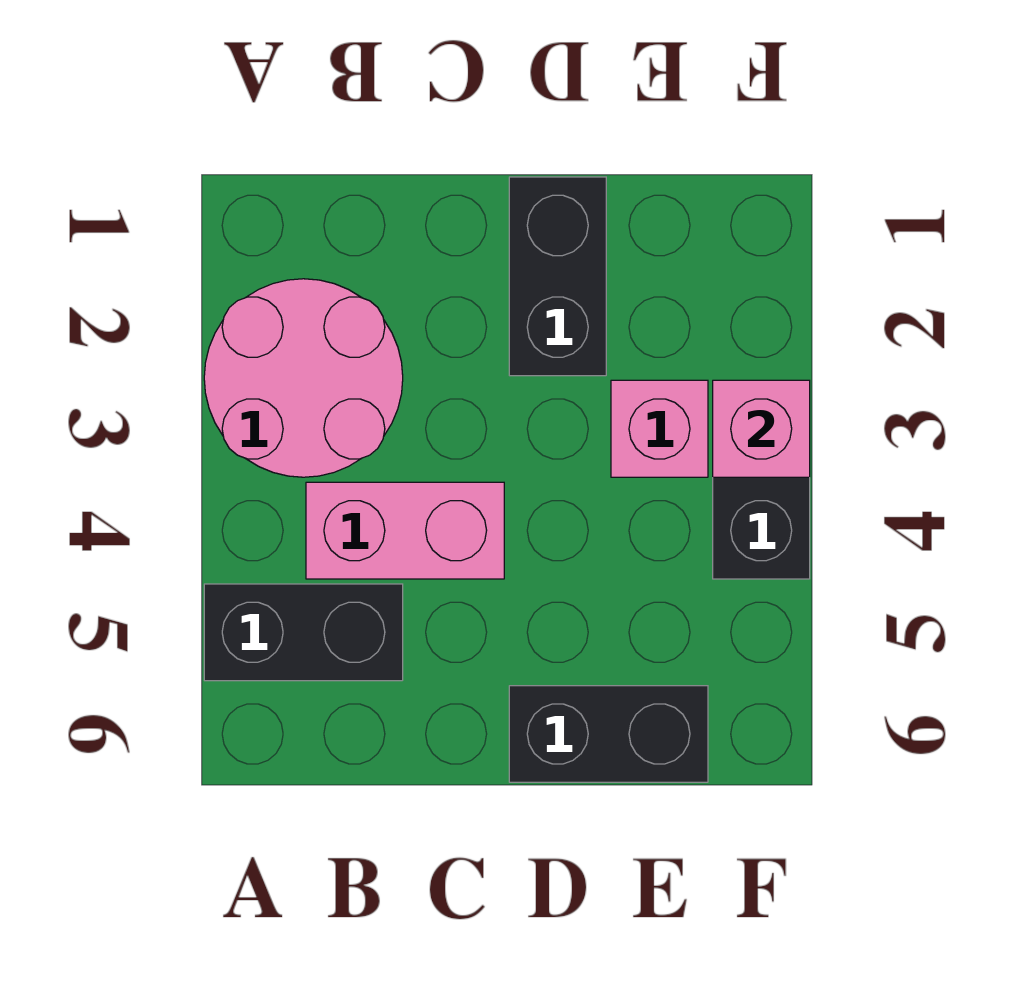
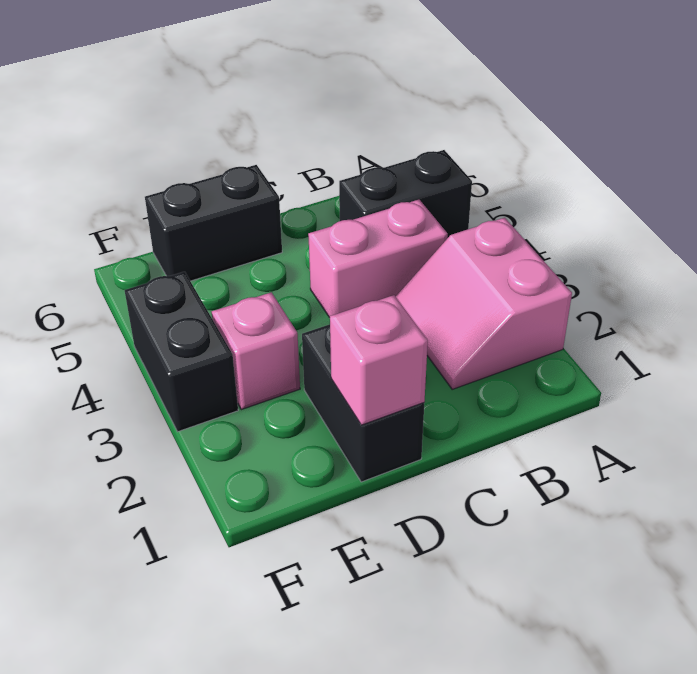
pink round brick A2:B3 level 1 -> pink slope A2:B3 level 1 top A
pink brick F3 level 2 -> pink brick D1 level 2

